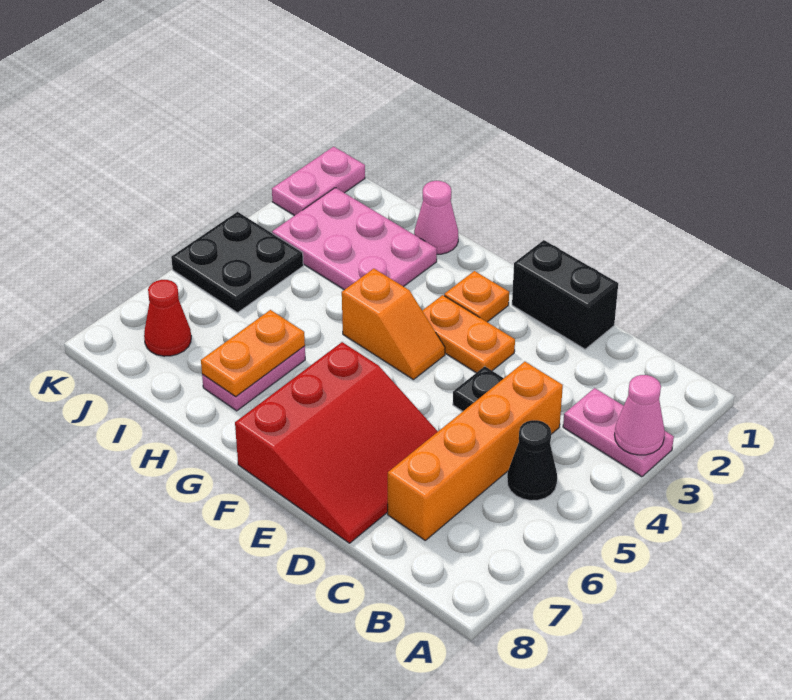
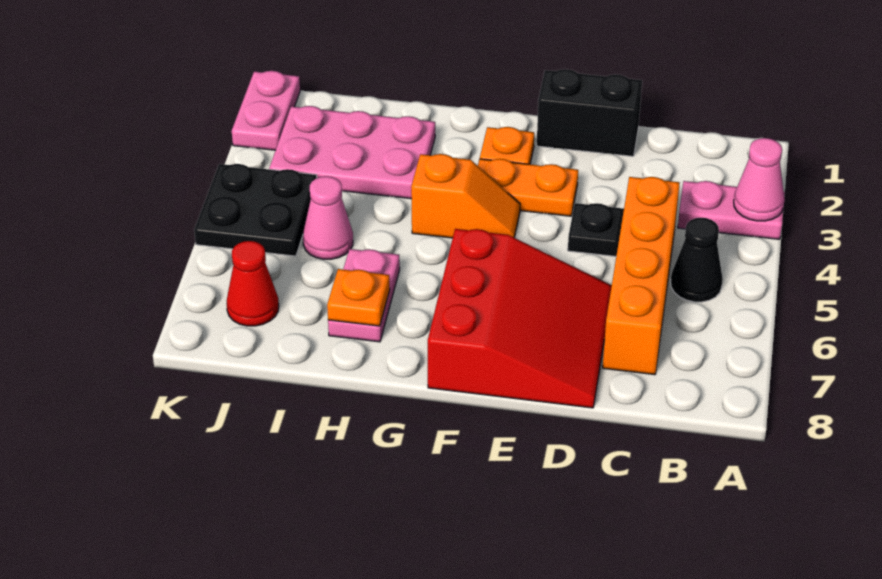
pink cone H1 level 1 -> pink cone I5 level 1
orange plate H6:H7 level 2 -> orange plate H7 level 2

